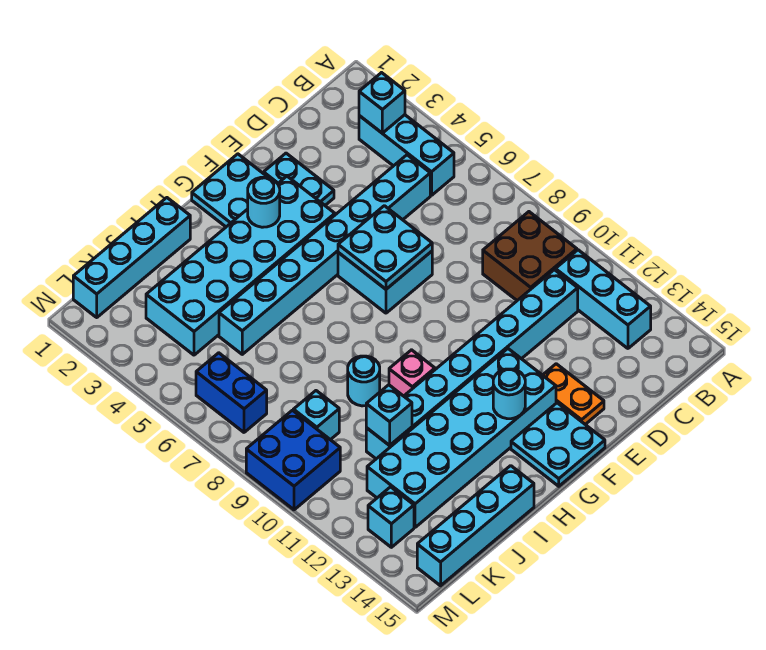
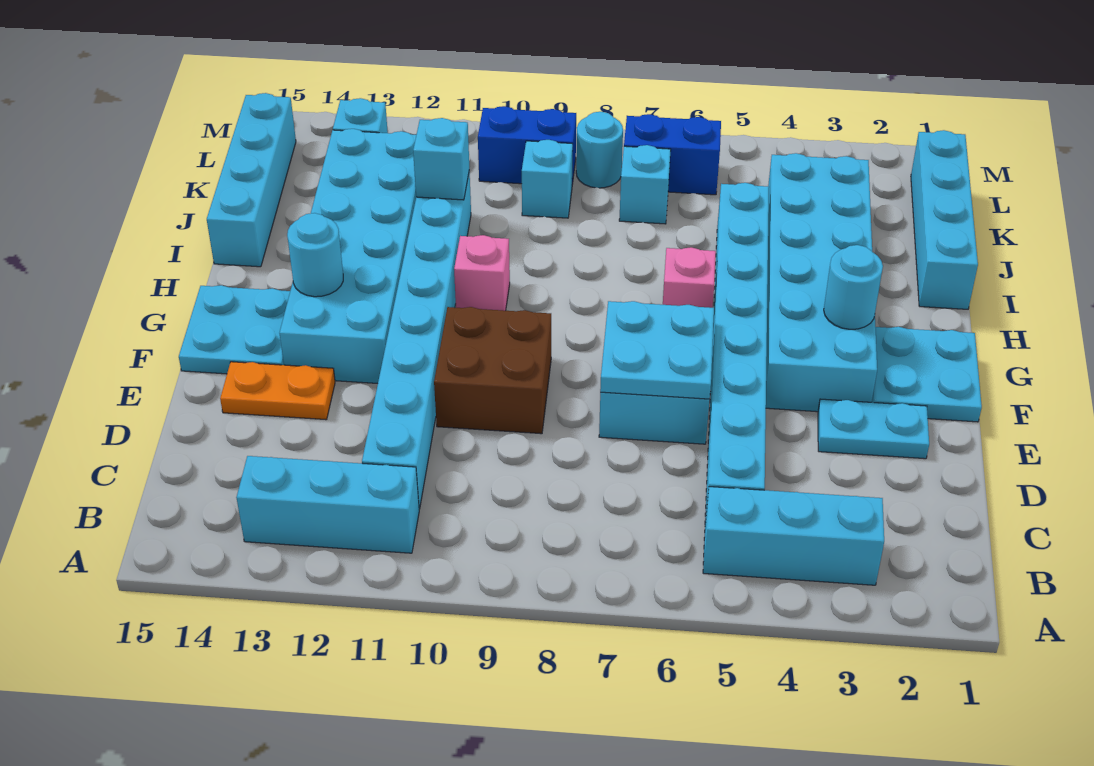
cyan brick B3 level 2 -> cyan brick K7 level 1
brown brick B9:C10 level 1 -> brown brick E9:F10 level 1
none -> pink brick H6 level 1
cyan round brick I9 level 1 -> cyan round brick L8 level 1
blue brick L9:M10 level 1 -> blue brick L9:L10 level 1

